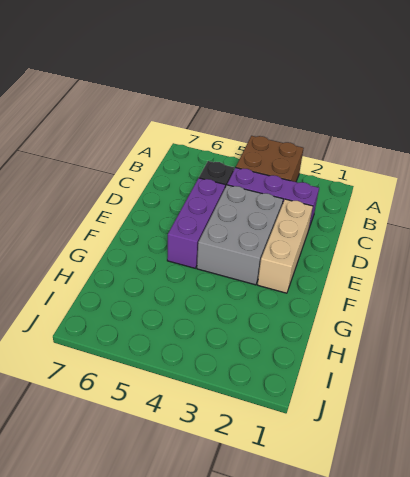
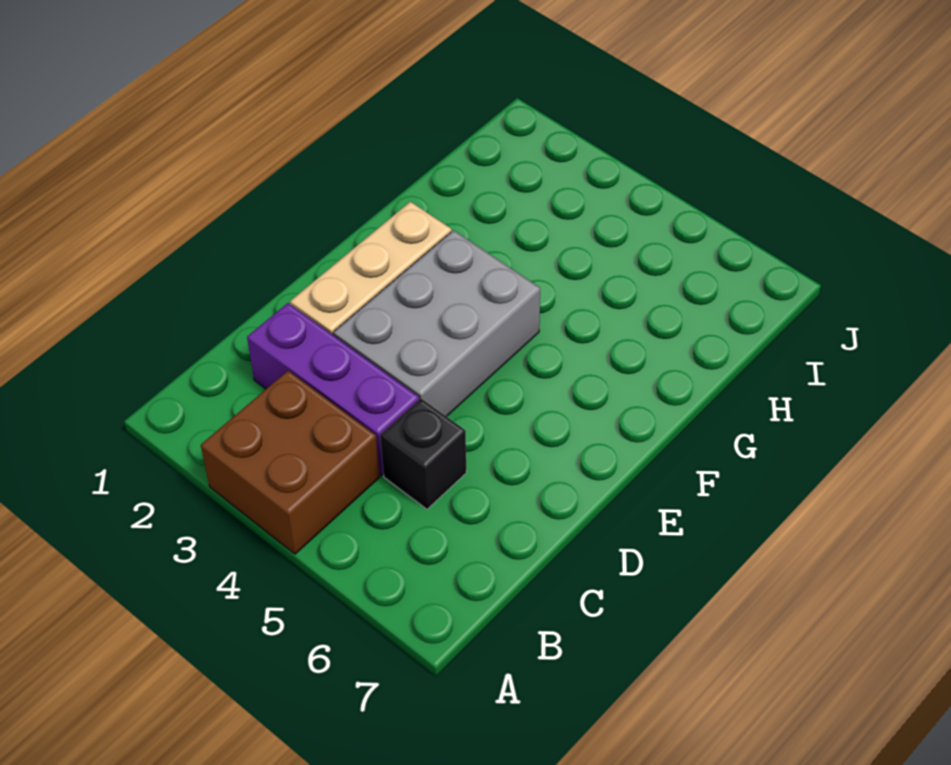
purple brick D5:F5 level 1 -> none

